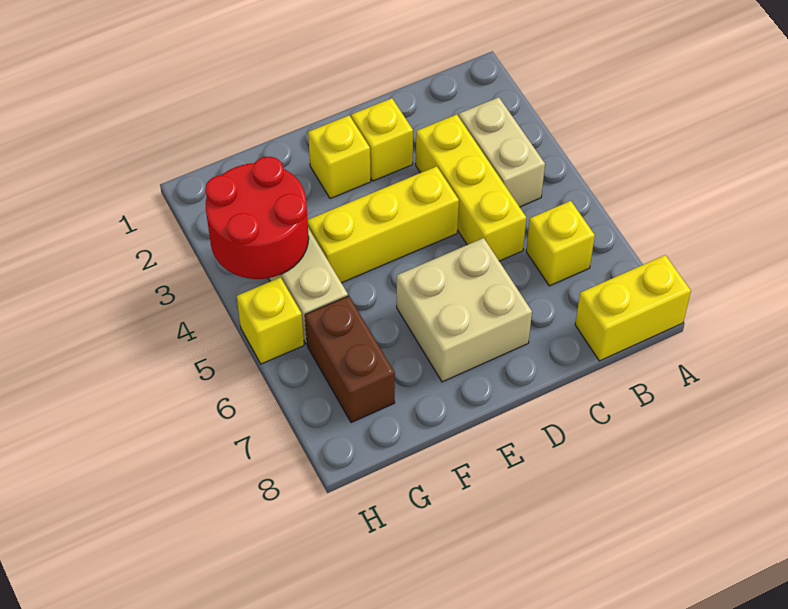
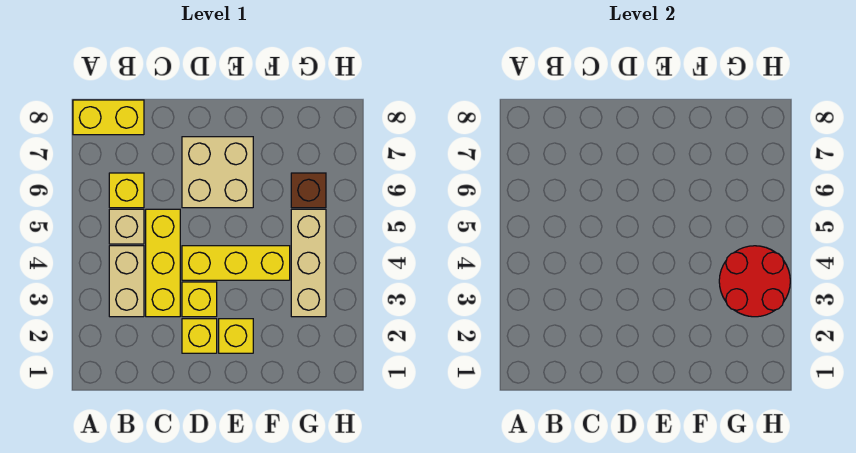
none -> tan brick B5 level 1
brown brick G6:G7 level 1 -> brown brick G6 level 1
yellow brick H5 level 1 -> yellow brick D3 level 1

